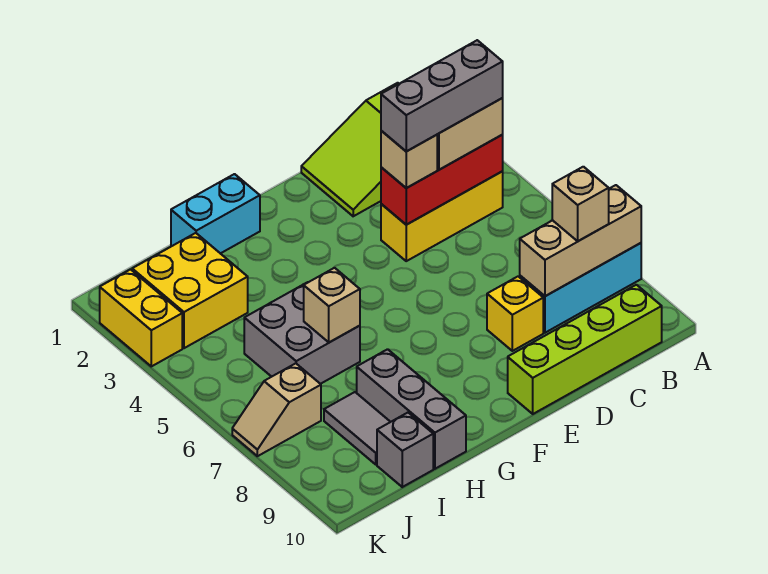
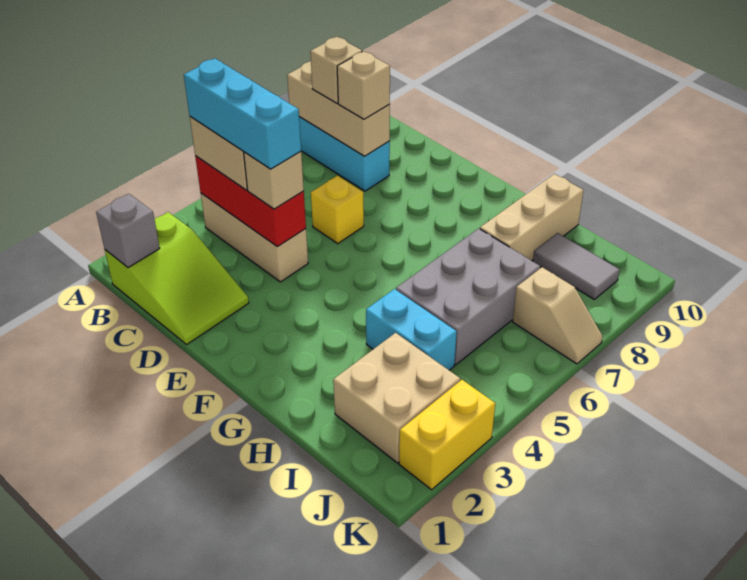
yellow brick B4:D4 level 1 -> tan brick B4:D4 level 1
grey brick B4:D4 level 4 -> cyan brick B4:D4 level 4
lime brick B10:E10 level 1 -> none
yellow brick D8 level 1 -> yellow brick D6 level 1
cyan brick G1:H1 level 1 -> cyan brick H4:I4 level 1
grey brick H5:I6 level 1 -> grey brick H5:I7 level 1
tan brick H6 level 2 -> tan brick C8 level 3
grey brick H8:H10 level 1 -> tan brick H8:H10 level 1
yellow brick I2:J3 level 1 -> tan brick I2:J3 level 1
grey tile I8:I9 level 1 -> grey tile I9:J9 level 1
grey brick I10 level 1 -> grey brick B1 level 2

